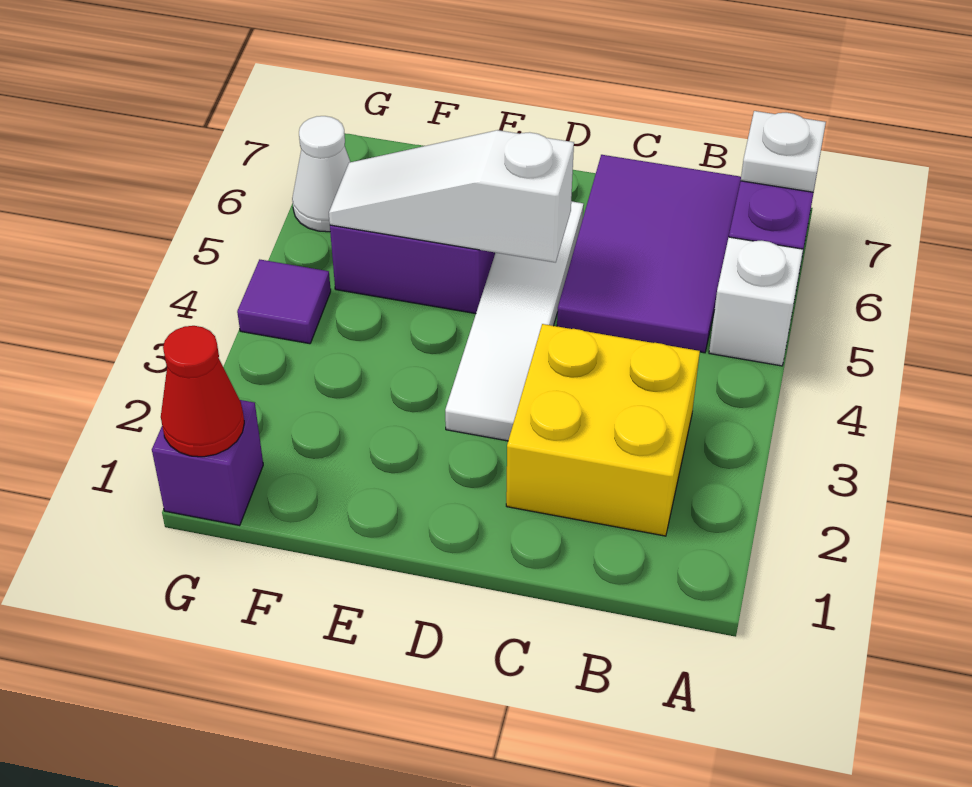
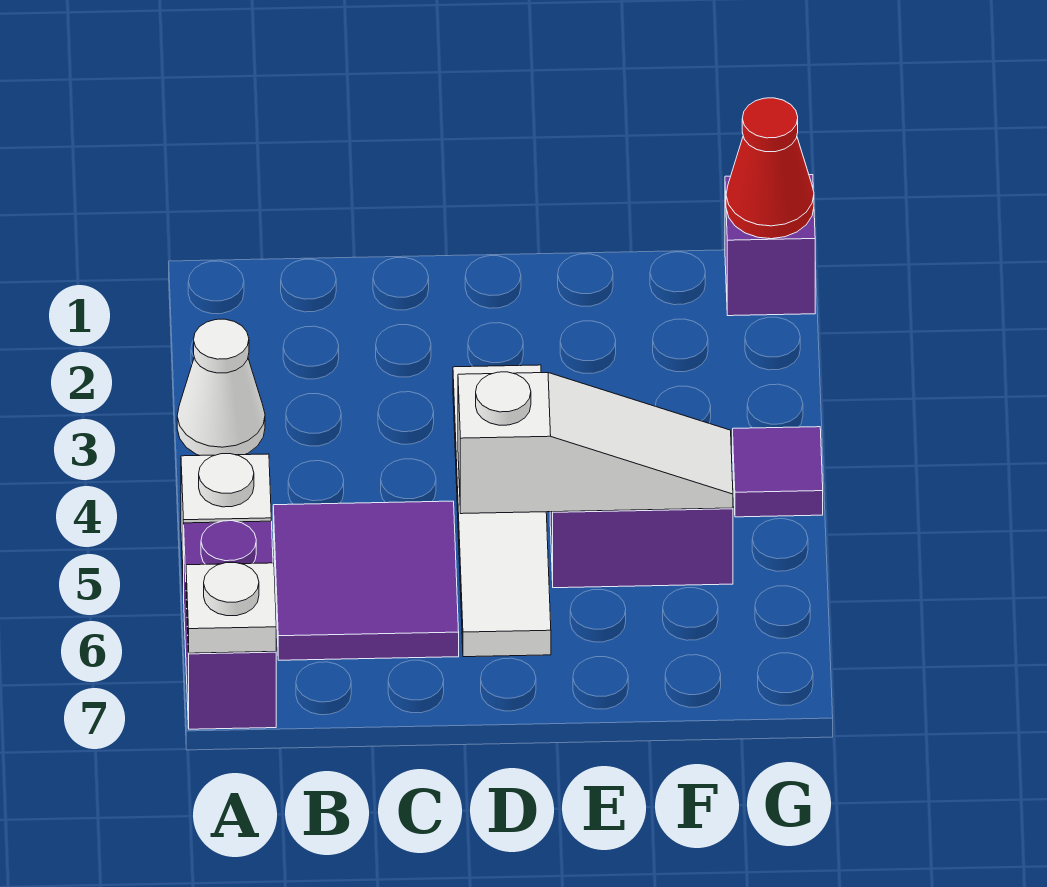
yellow brick B2:C3 level 1 -> none
purple tile B5:C7 level 1 -> purple tile B5:C6 level 1
white cone G6 level 1 -> white cone A3 level 1

